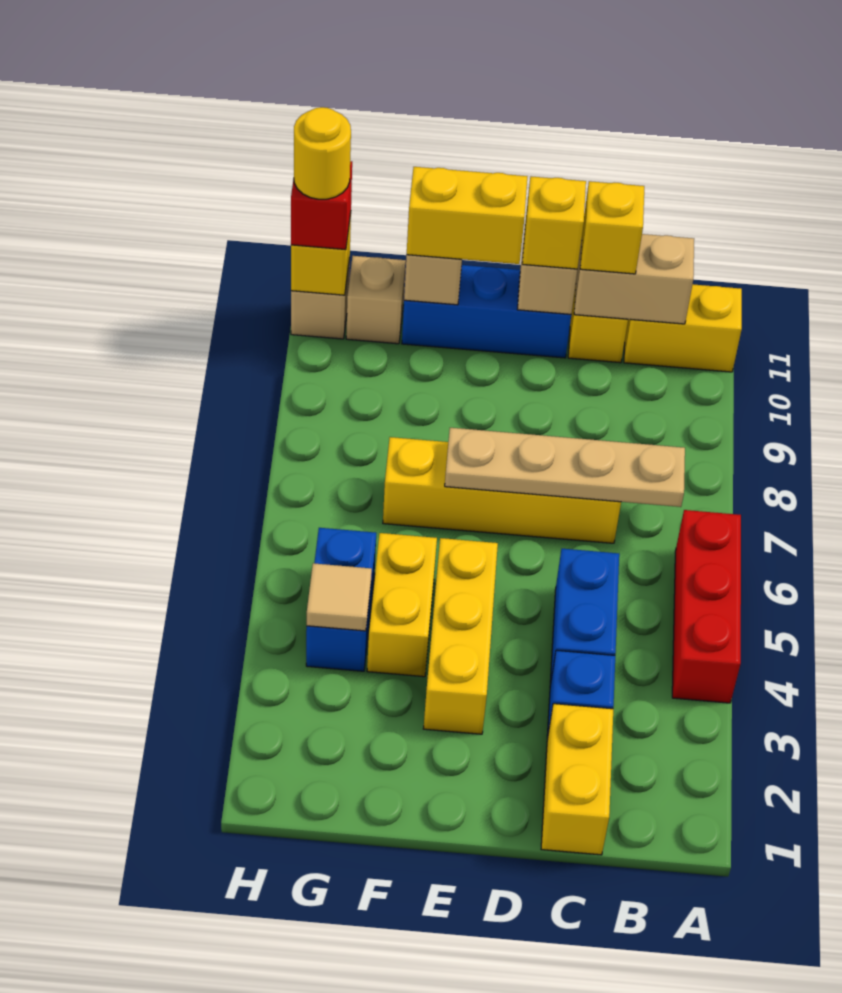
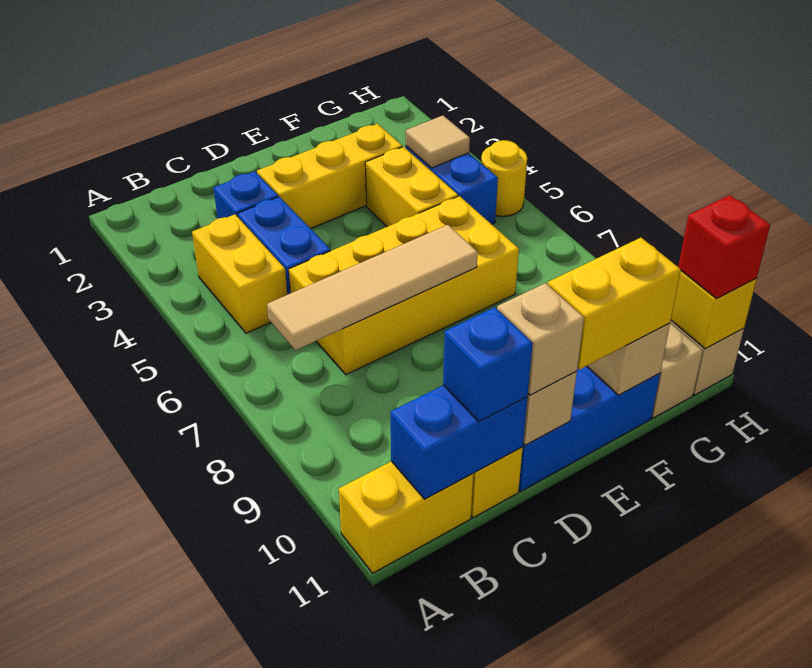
red brick A4:A6 level 1 -> none
tan plate B7:E7 level 2 -> tan tile B7:E7 level 2
tan brick B11:C11 level 2 -> blue brick B11:C11 level 2
yellow brick C1:C2 level 1 -> yellow brick B4:B5 level 1
yellow brick C7:F7 level 1 -> yellow brick C6:F7 level 1
yellow brick C11 level 3 -> blue brick C11 level 3
yellow brick D11 level 3 -> tan brick D11 level 3
yellow brick E3:E5 level 1 -> yellow brick D3:F3 level 1
yellow round brick H11 level 4 -> yellow round brick H5 level 1

